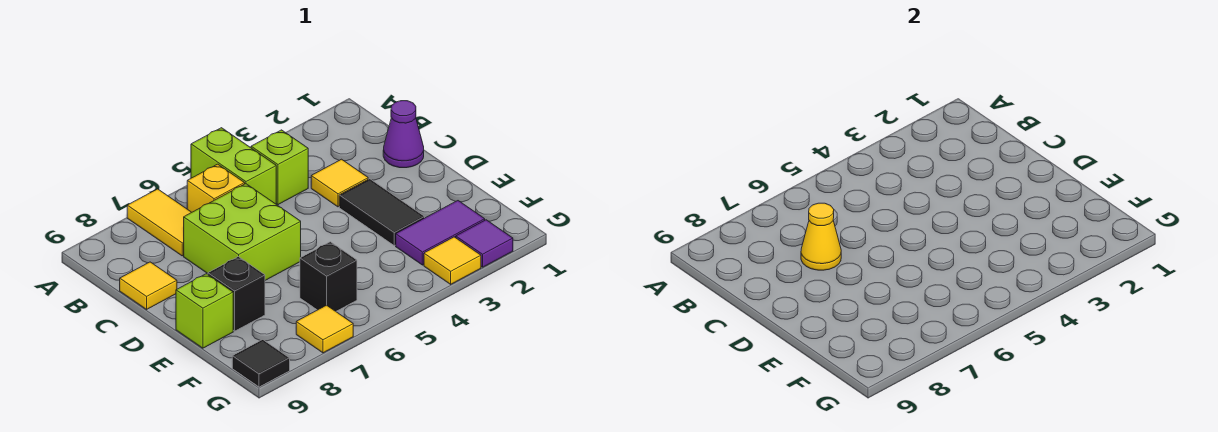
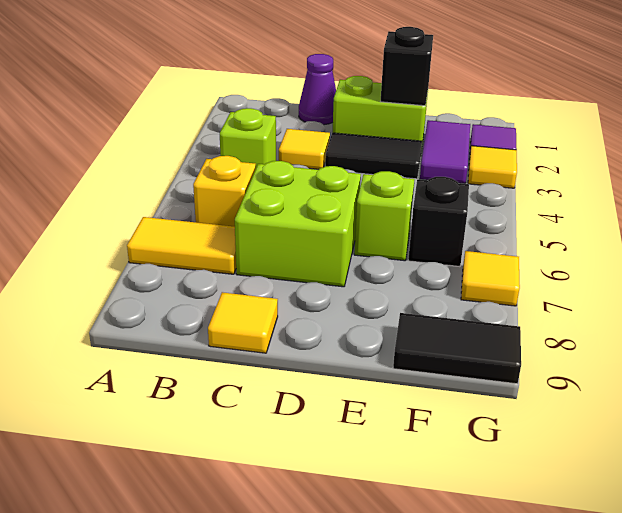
lime brick A5:B5 level 1 -> lime brick D2:E2 level 1
yellow cone C7 level 2 -> none
black brick E8 level 1 -> black brick E2 level 2
lime brick E9 level 1 -> lime brick E6 level 1
black tile G9 level 1 -> black tile F9:G9 level 1

